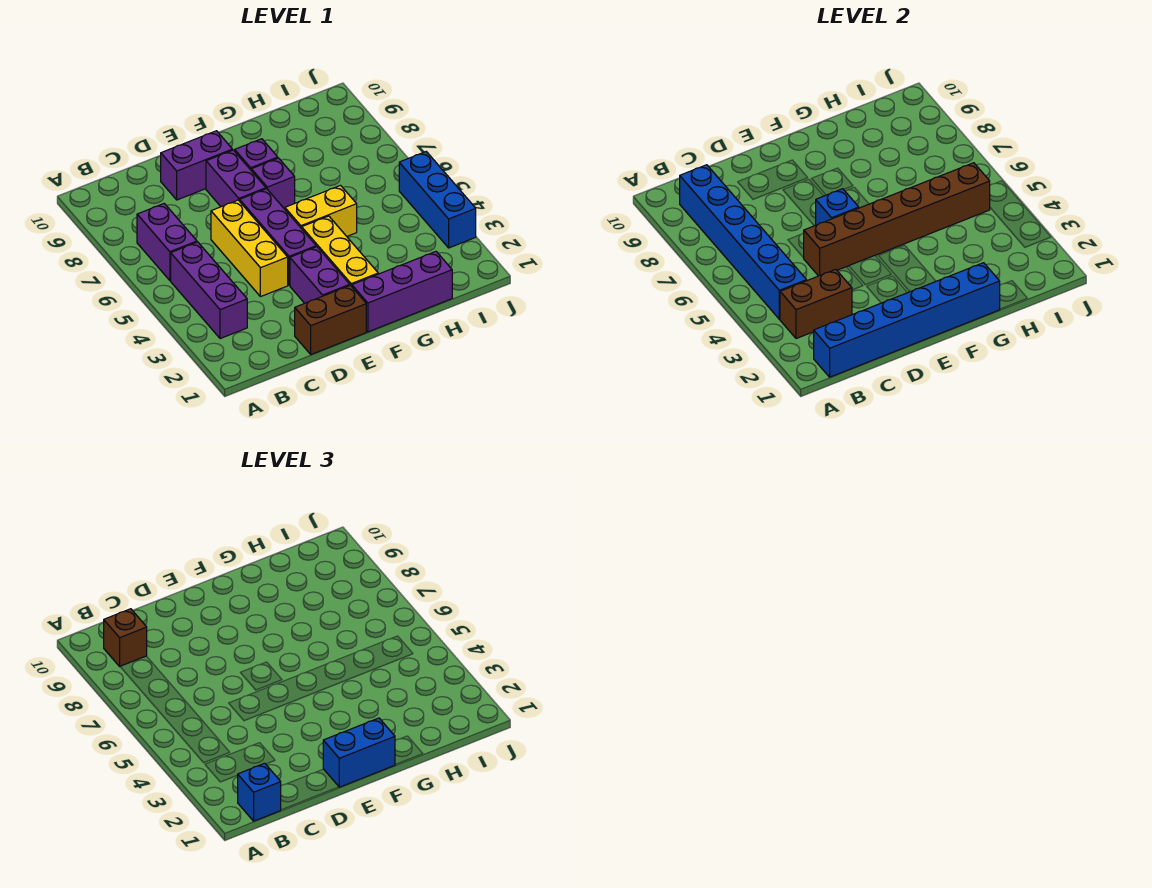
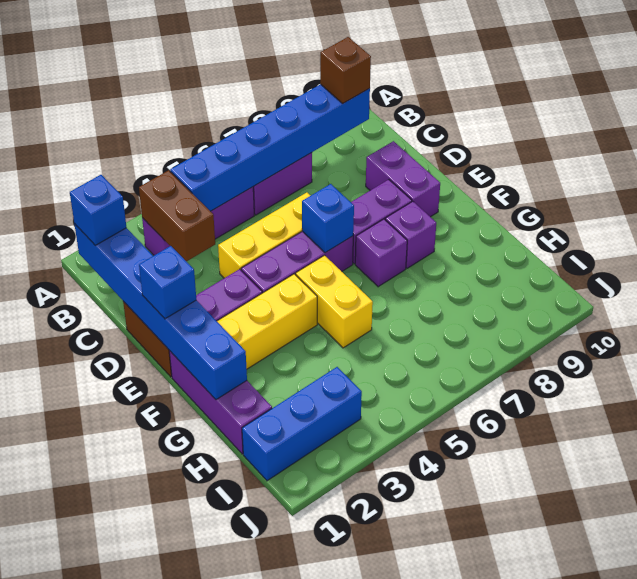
brown brick D5:I5 level 2 -> none
blue brick E1:F1 level 3 -> blue brick E1 level 3
blue brick J3:J5 level 1 -> blue brick I1:I3 level 1

